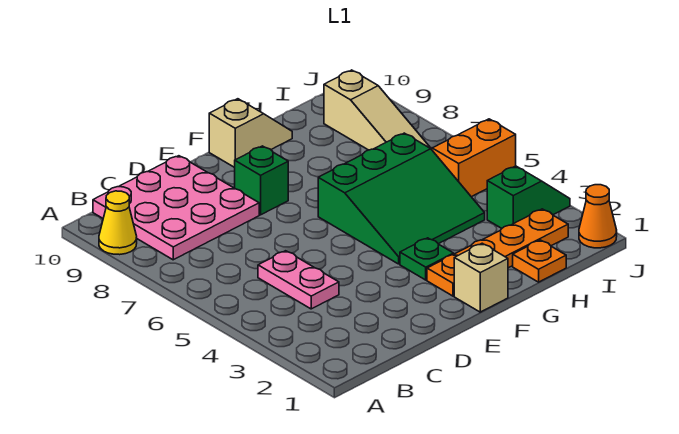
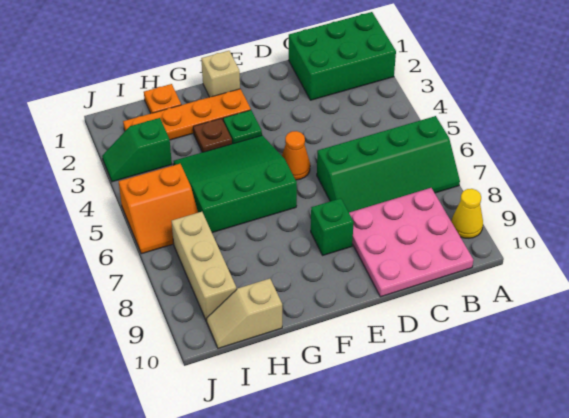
none -> green brick A1:C2 level 1
none -> green slope A6:D7 level 1 top 6
pink plate C4:C5 level 1 -> none
tan slope F10:G10 level 1 top F -> tan slope H10:I10 level 1 top H
none -> brown plate G3 level 1
tan slope I7:I9 level 1 top 9 -> tan brick I7:I9 level 1
orange cone J1 level 1 -> orange cone E5 level 1

